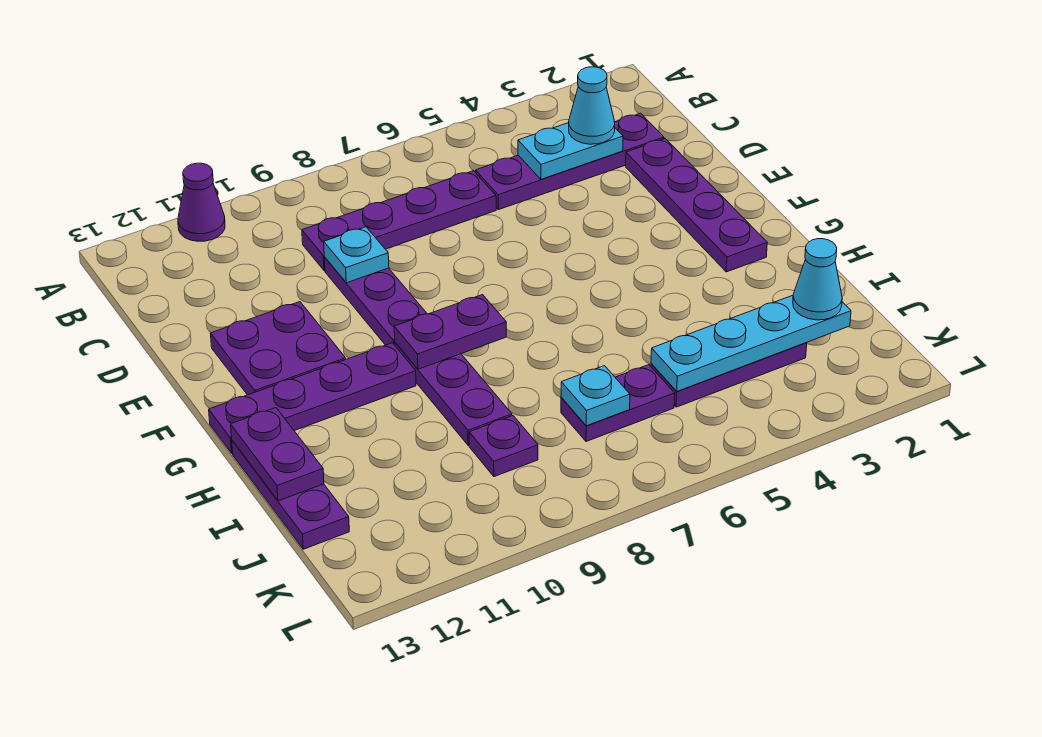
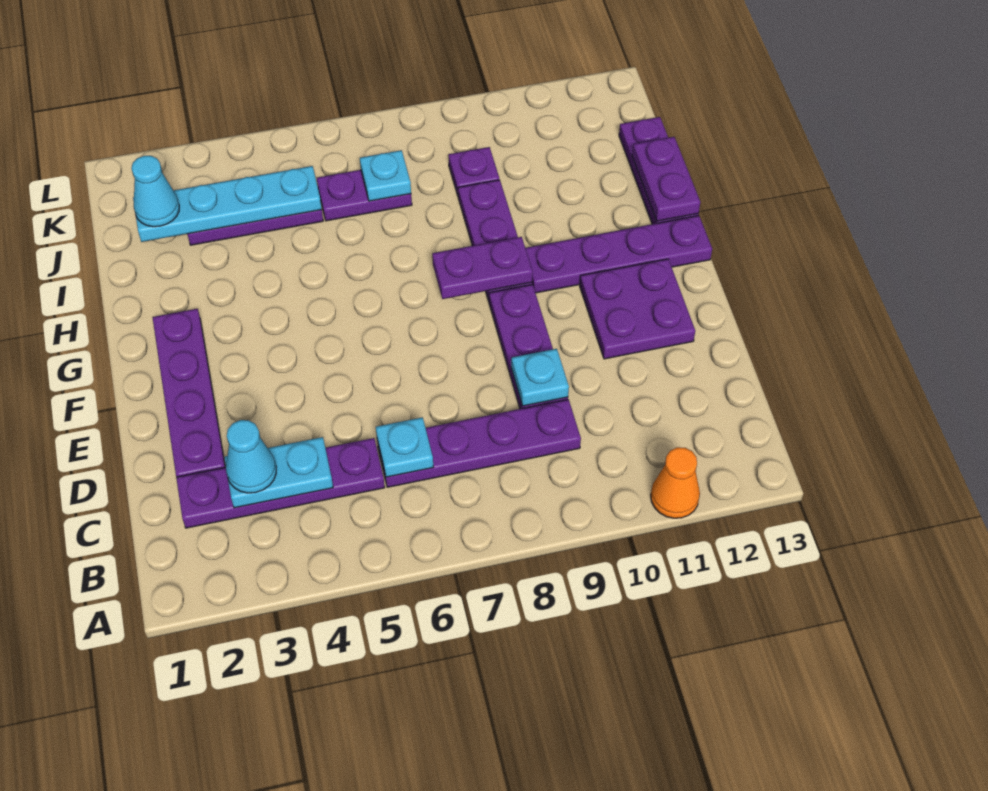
purple cone A11 level 1 -> orange cone A11 level 1
none -> cyan plate C6 level 2

